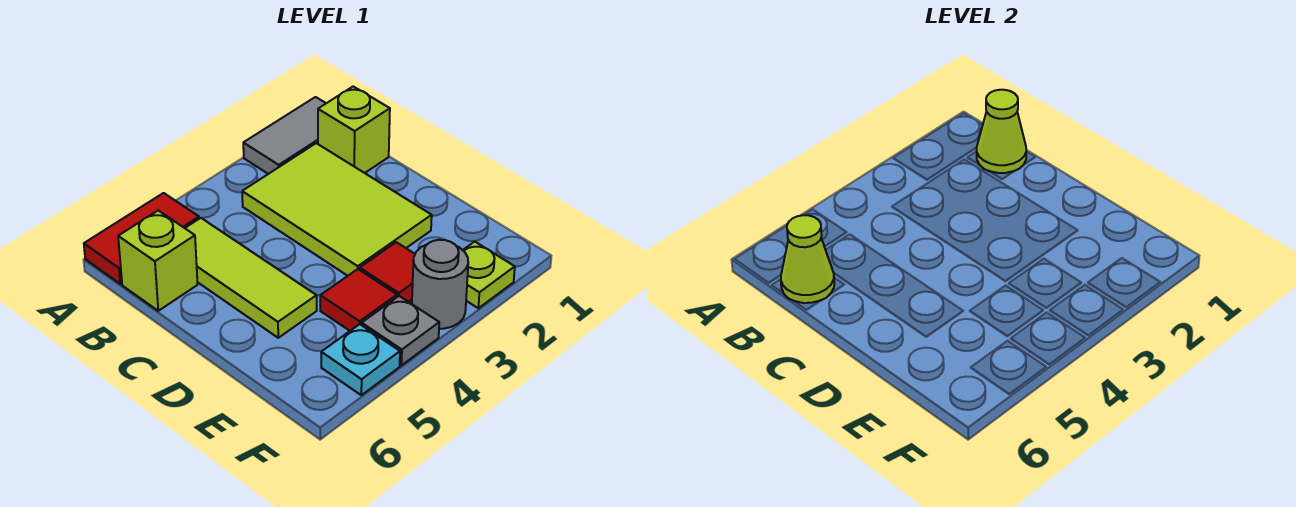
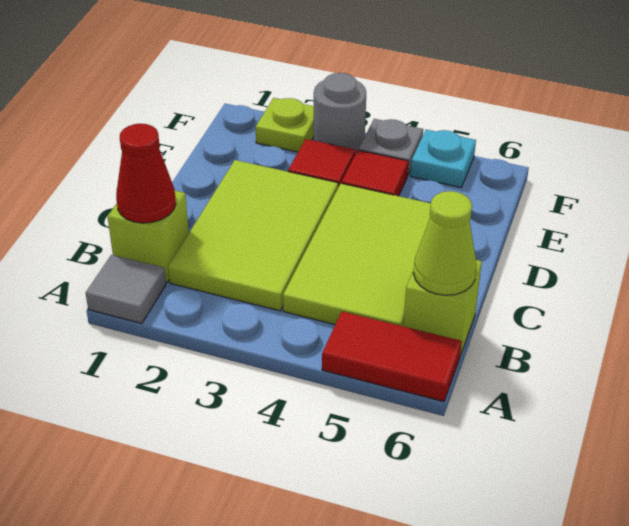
grey tile A1:A2 level 1 -> grey tile A1 level 1
lime cone B1 level 2 -> red cone B1 level 2
lime tile B5:D5 level 1 -> lime tile B4:D5 level 1

